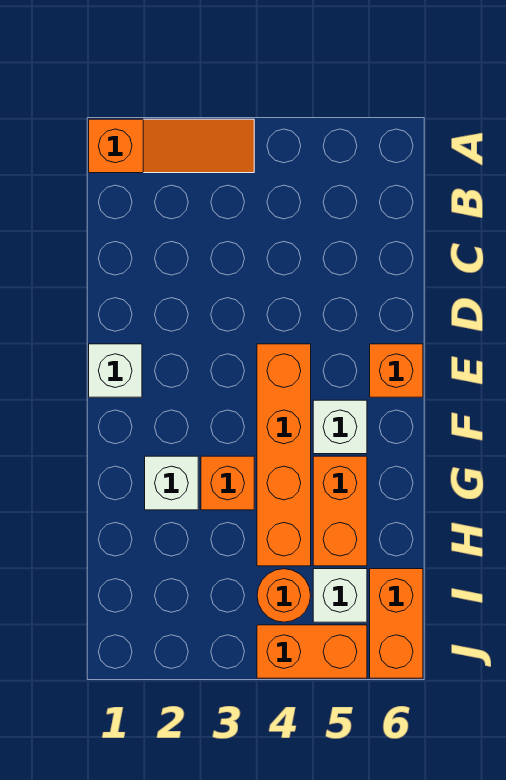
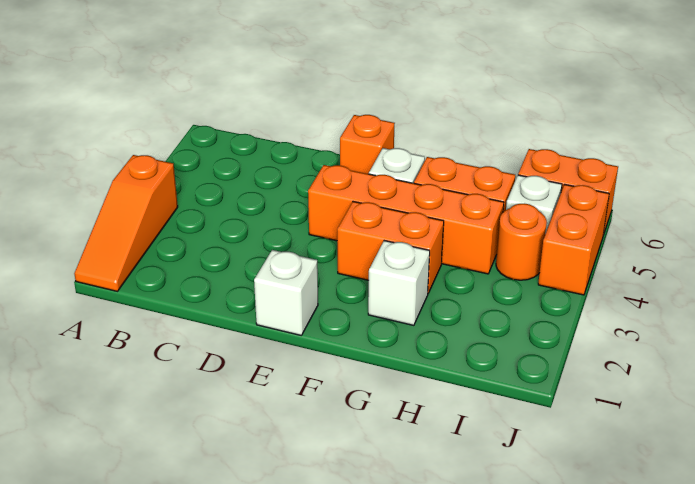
orange slope A1:A3 level 1 top 1 -> orange slope A1:A3 level 1 top 3
orange brick G3 level 1 -> orange brick F3:G3 level 1

